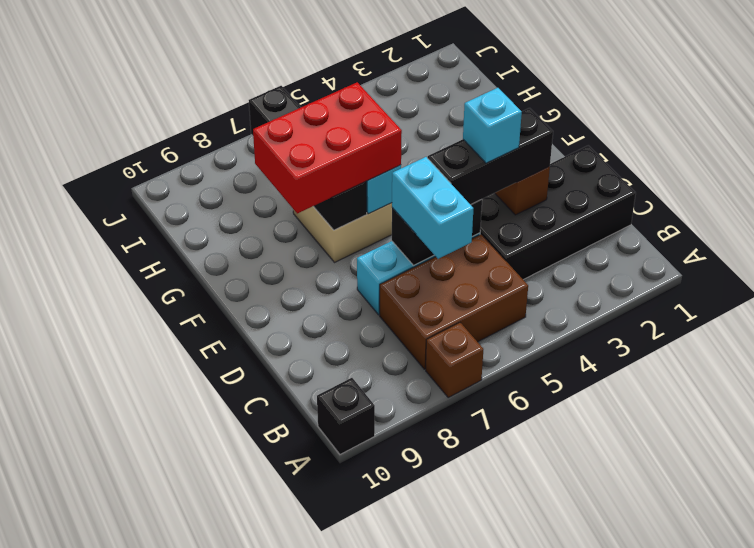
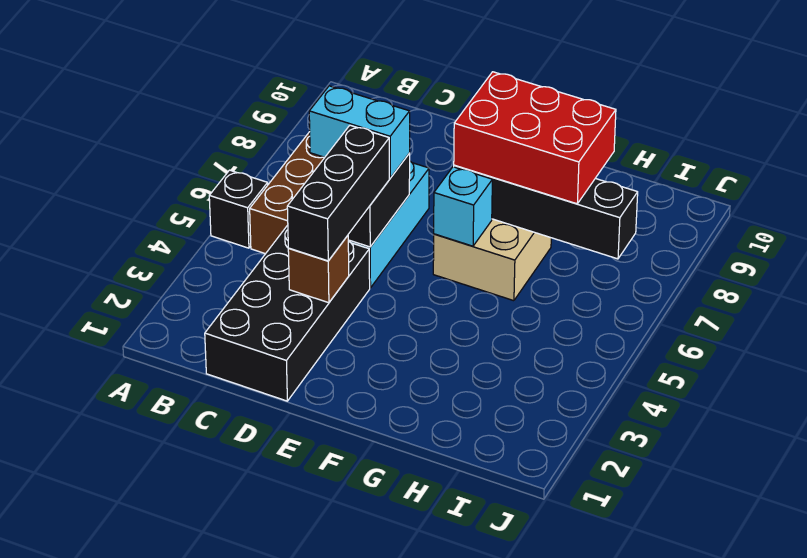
brown brick A7 level 1 -> none
black brick A10 level 1 -> black brick A5 level 1
cyan brick D4 level 4 -> none
red brick F6:G8 level 3 -> red brick F7:H8 level 3

